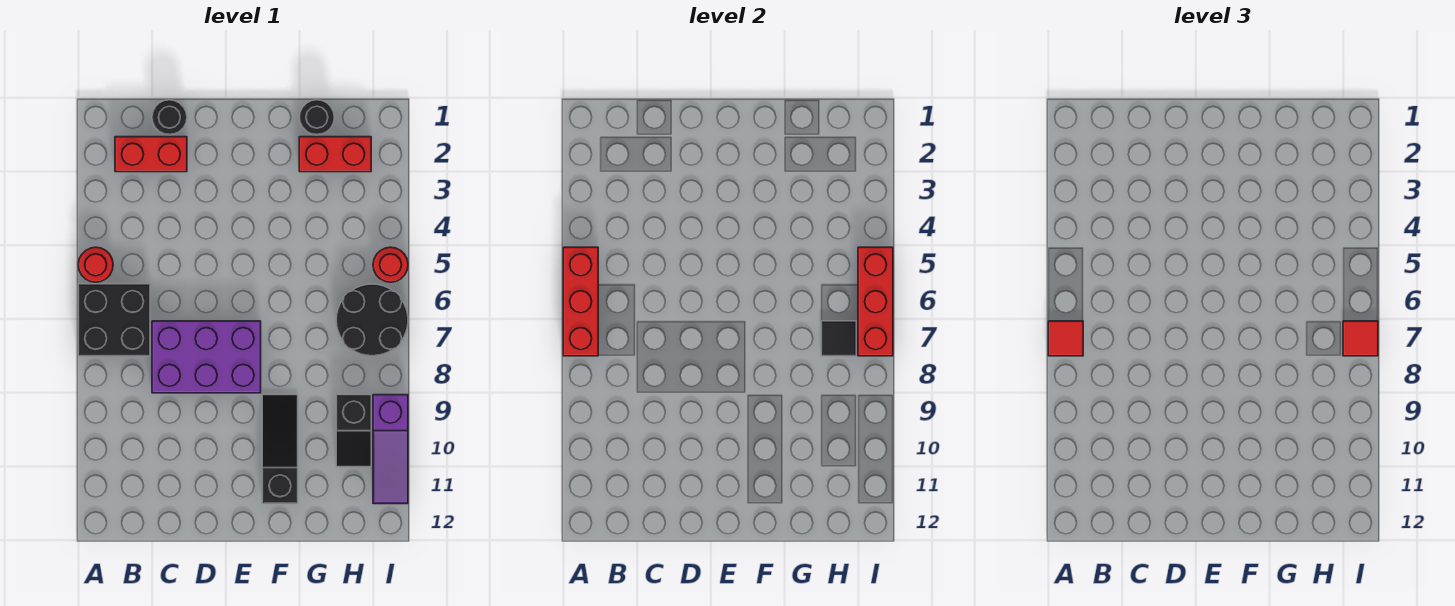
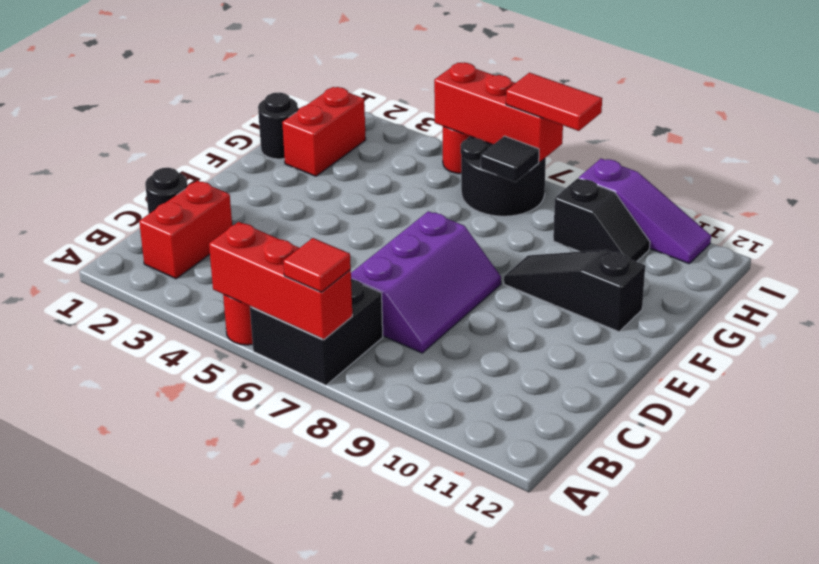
purple brick C7:E8 level 1 -> purple slope C7:E8 level 1 top 7
red tile I7 level 3 -> red tile I7:I8 level 3

